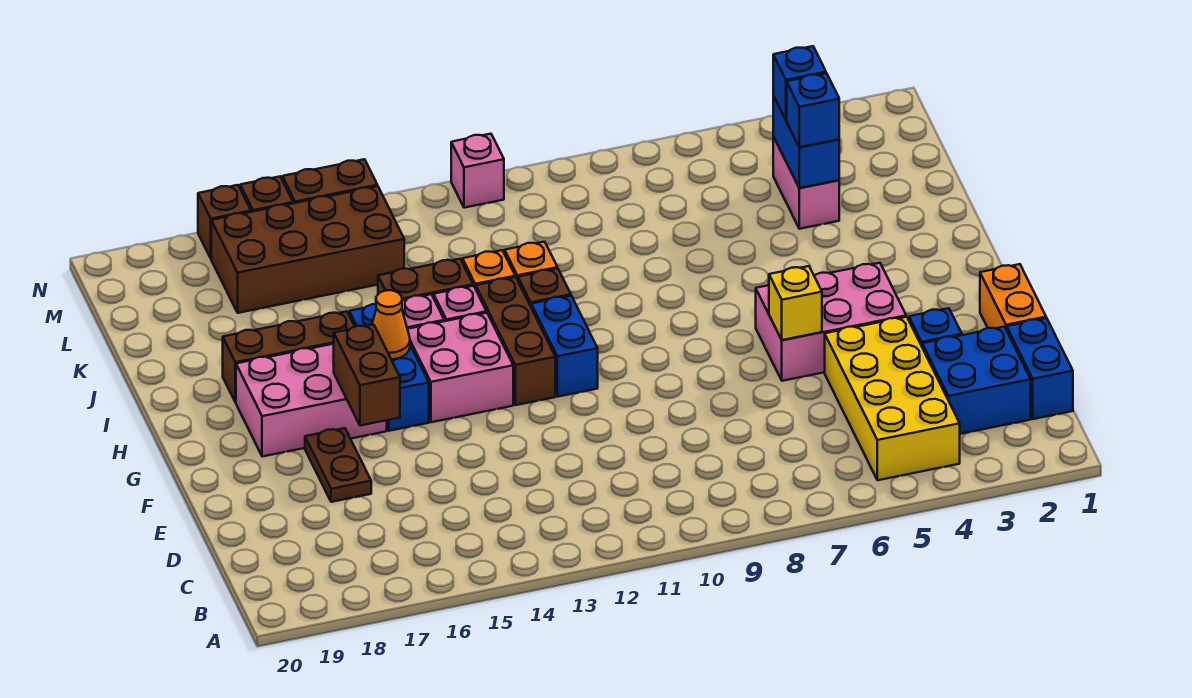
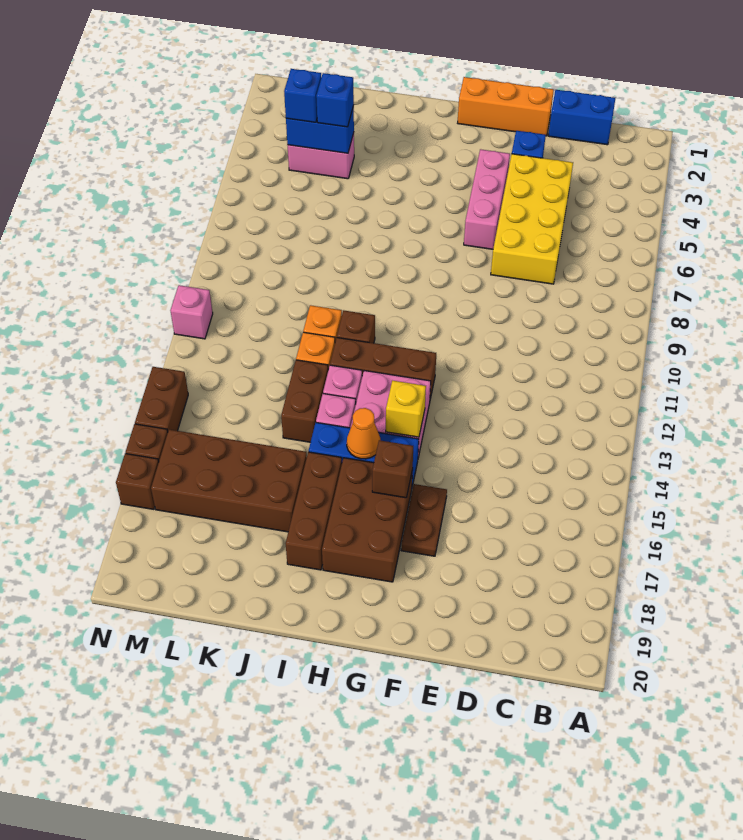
yellow brick B4:E5 level 1 -> yellow brick D4:E7 level 1
blue brick C2:D3 level 1 -> none
orange brick E1:F1 level 1 -> orange brick E1:G1 level 1
brown plate E17:F17 level 1 -> brown plate F16:F17 level 1
pink brick F4:G6 level 1 -> pink brick F4:F6 level 1
yellow brick F6 level 2 -> yellow brick G14 level 2
brown brick F16:G16 level 2 -> brown brick G16 level 2
blue brick G11:H11 level 1 -> none
pink brick G16:H18 level 1 -> brown brick G16:H18 level 1
brown brick L14:M17 level 1 -> brown brick J16:M17 level 1

